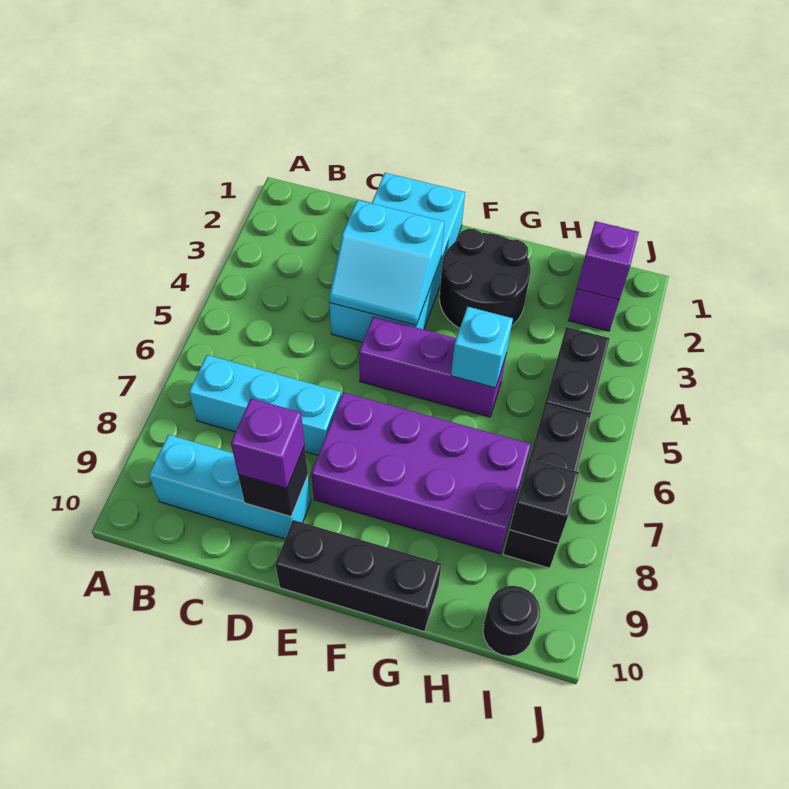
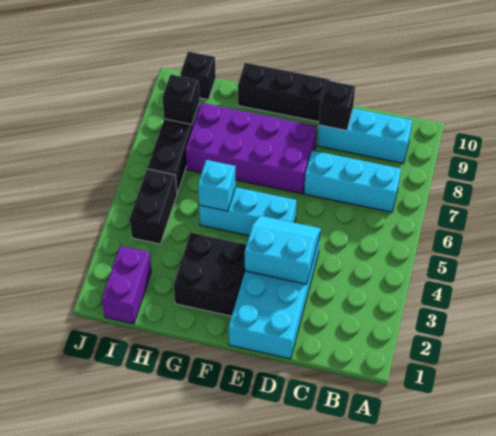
purple brick D9 level 3 -> none
purple brick E5:G5 level 1 -> cyan brick E5:G5 level 1
black round brick F2:G3 level 1 -> black brick F2:G3 level 1
purple brick I2 level 2 -> none
black round brick I10 level 1 -> black brick I10 level 1

